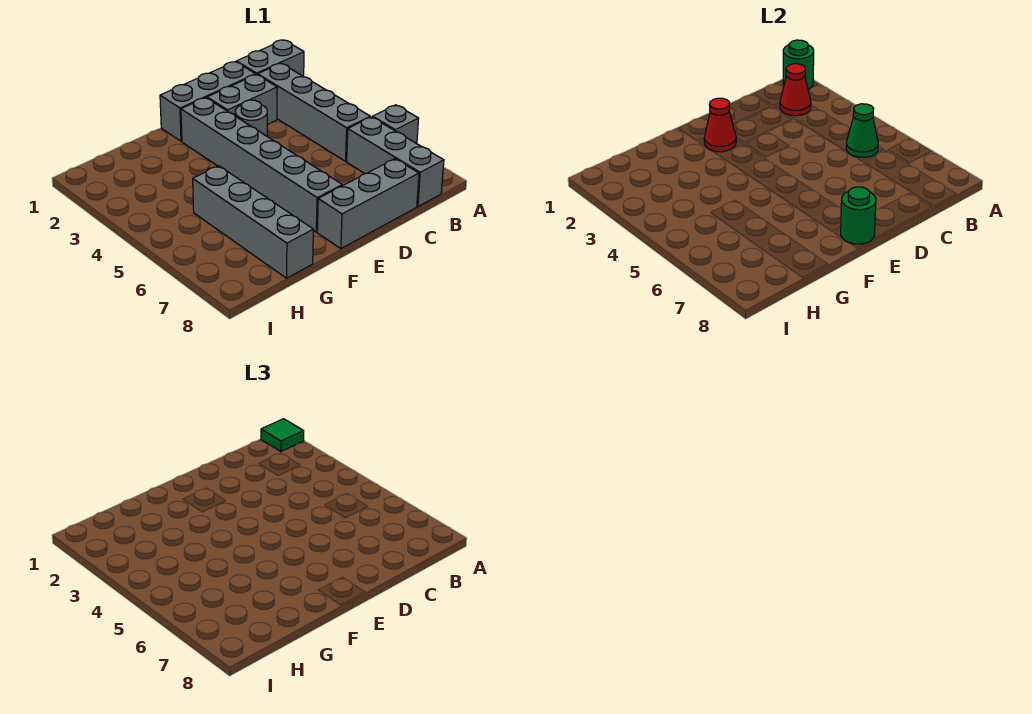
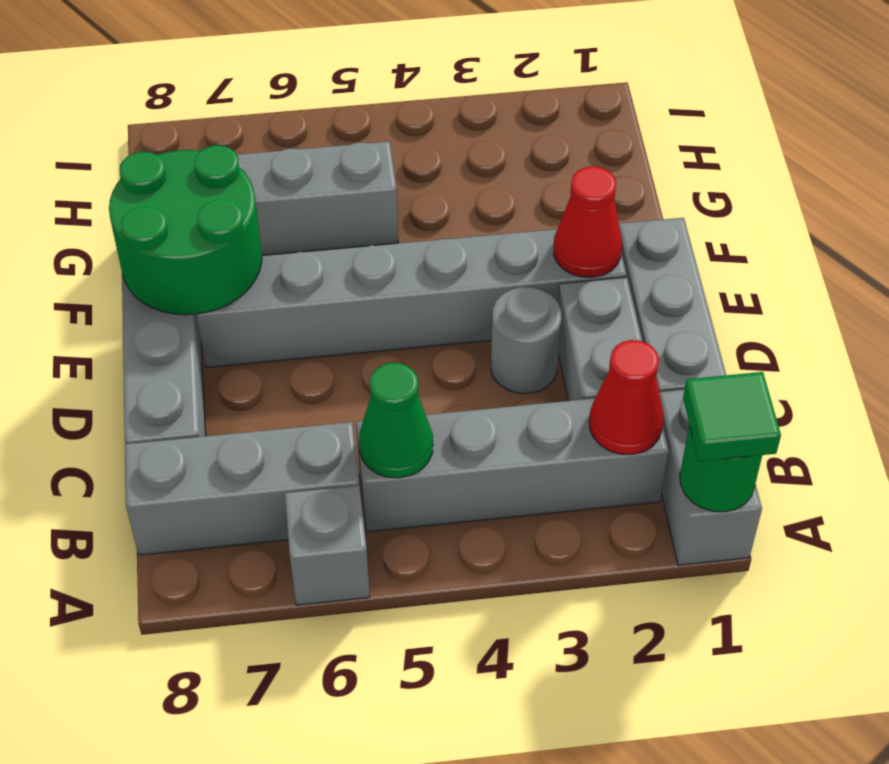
green round brick E8 level 2 -> green round brick E7:F8 level 2

